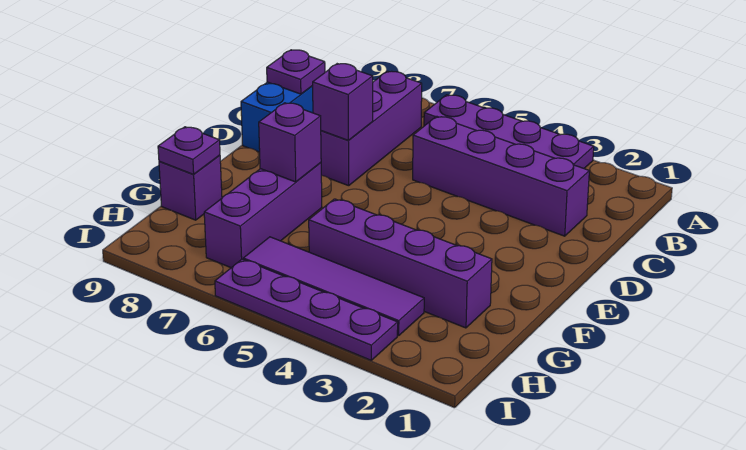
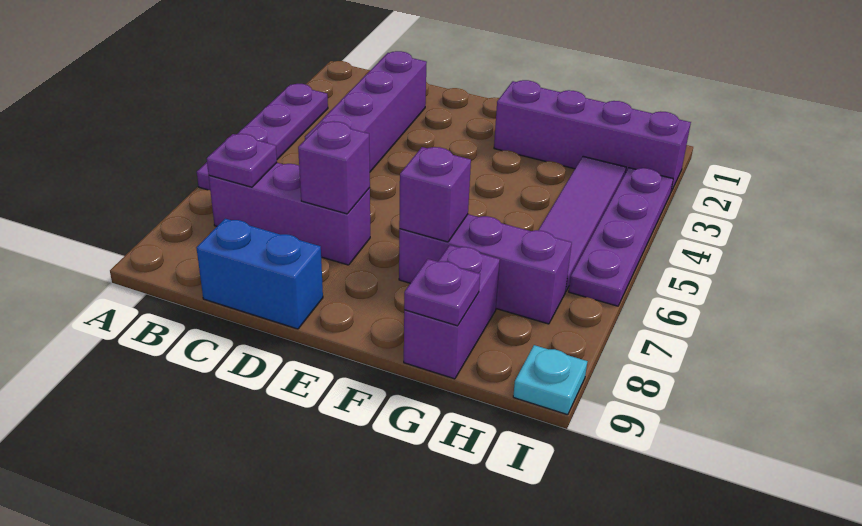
purple plate C9 level 2 -> purple plate B7 level 2
purple brick G2:G5 level 1 -> purple brick F2:I2 level 1
purple brick G9 level 1 -> purple brick G8:G9 level 1
none -> cyan plate I9 level 1

